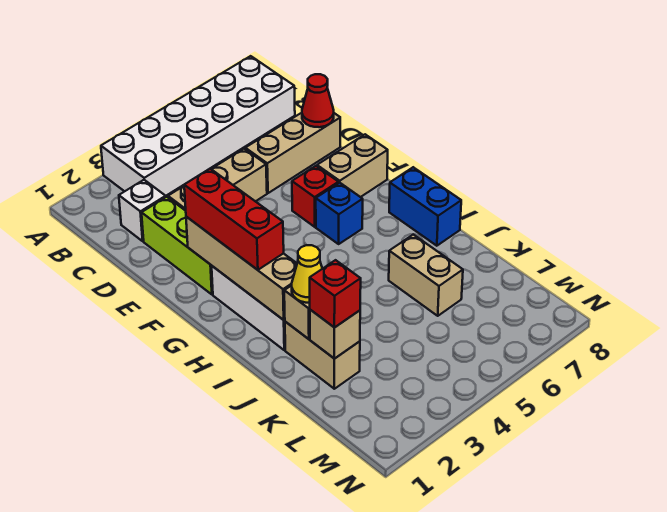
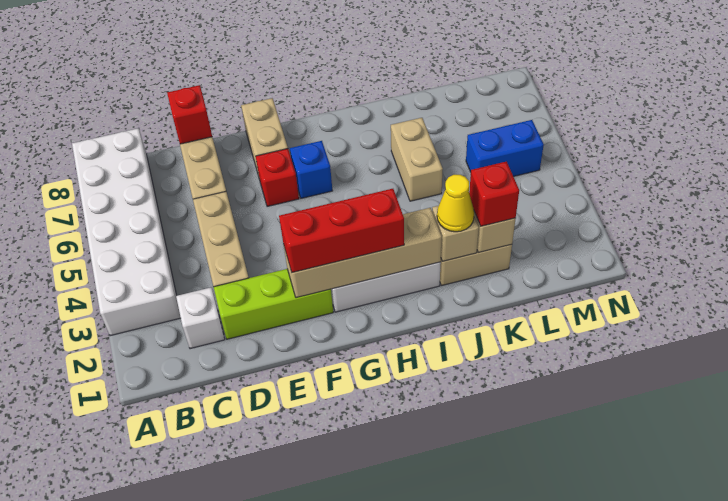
red cone D8 level 2 -> red brick D8 level 2
blue brick H8:I8 level 1 -> blue brick L5:M5 level 1
tan brick J6:K6 level 1 -> tan brick J5:J6 level 1

